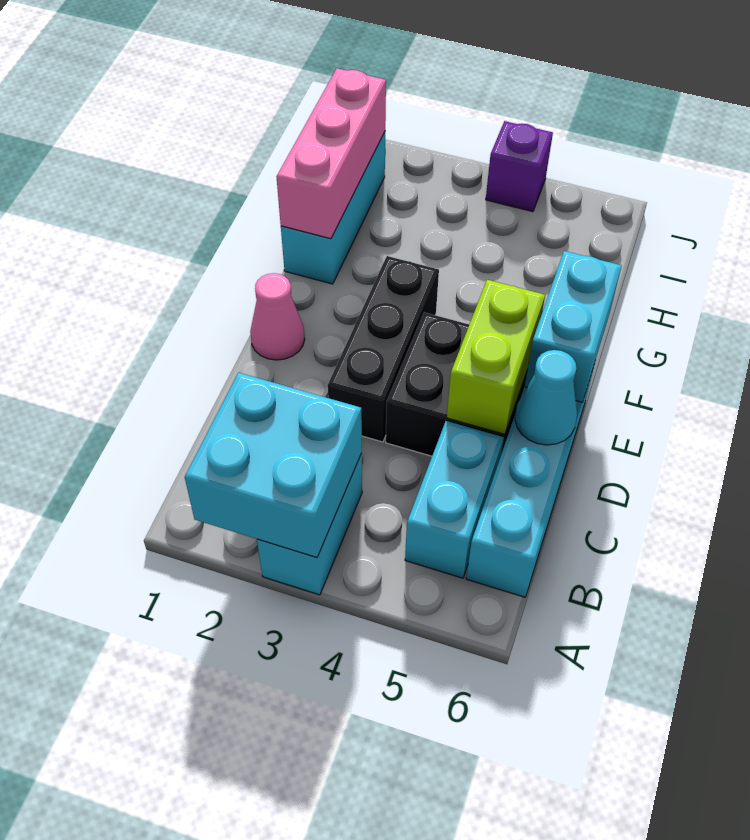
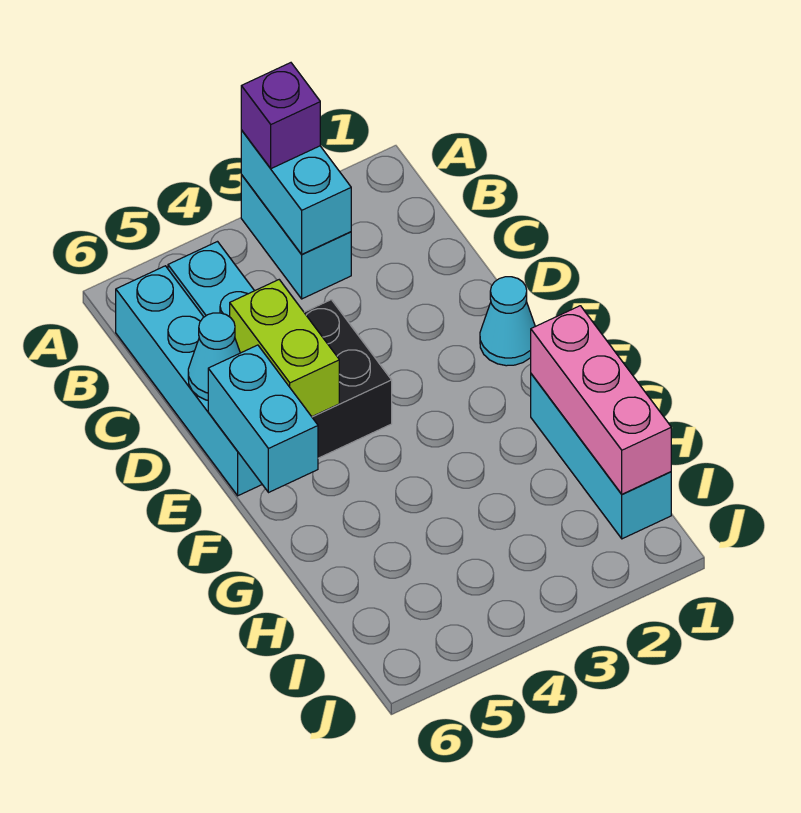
cyan brick A2:B3 level 2 -> cyan brick A3:B3 level 2
black brick D3:F3 level 1 -> none
pink cone E1 level 1 -> cyan cone E1 level 1
purple brick J4 level 1 -> purple brick A3 level 3

